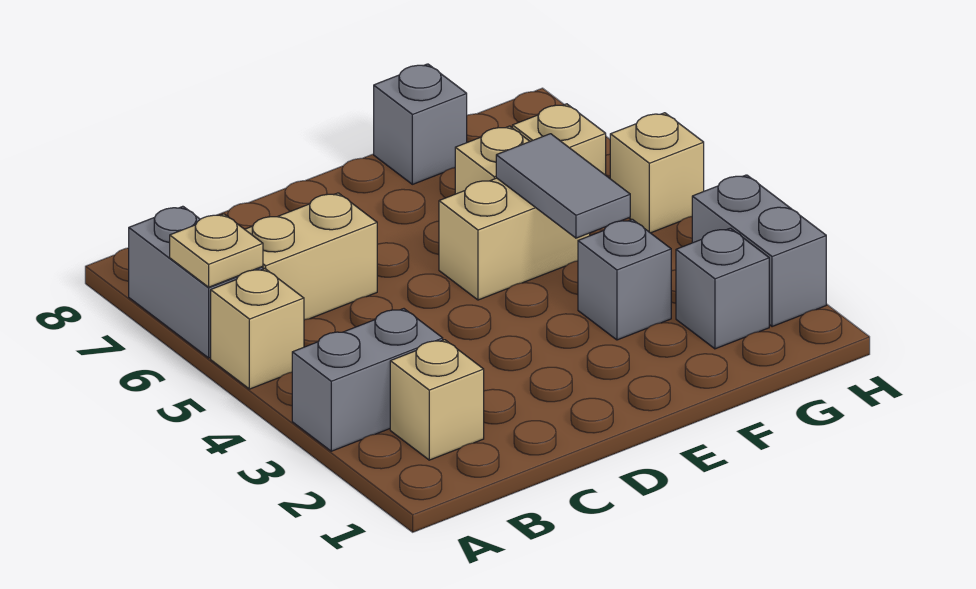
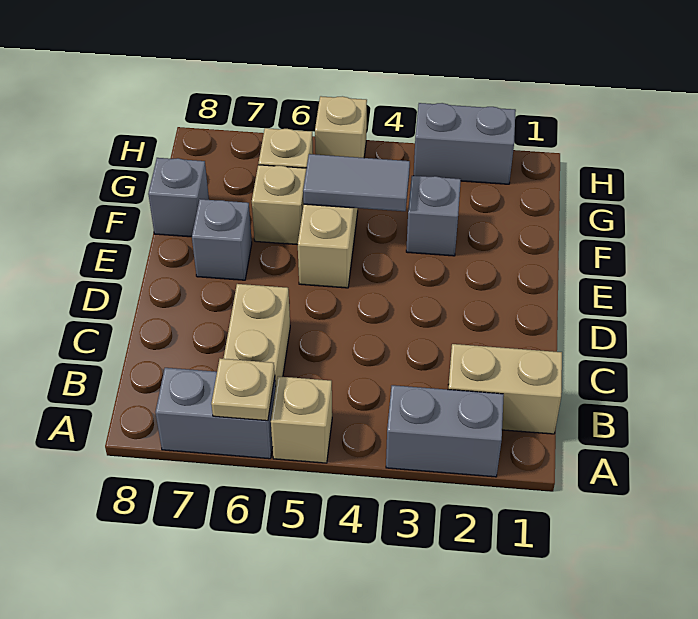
grey brick A3:B3 level 1 -> grey brick A2:A3 level 1
tan brick B2 level 1 -> tan brick B1:B2 level 1
grey brick G2 level 1 -> grey brick E7 level 1

